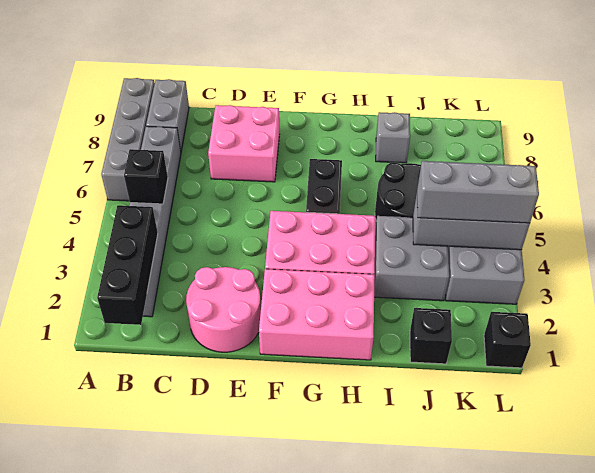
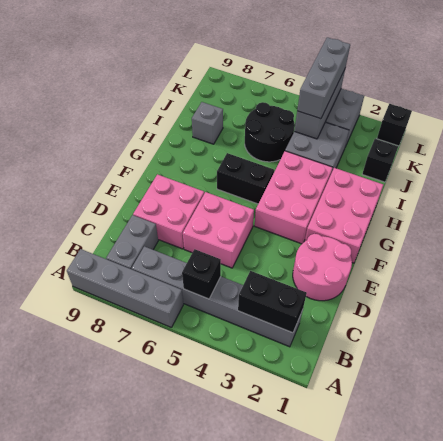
black brick B1:B3 level 2 -> black brick B2:B3 level 2
grey brick B8:B9 level 1 -> grey brick B8:C8 level 1
none -> pink brick D5:E6 level 1

